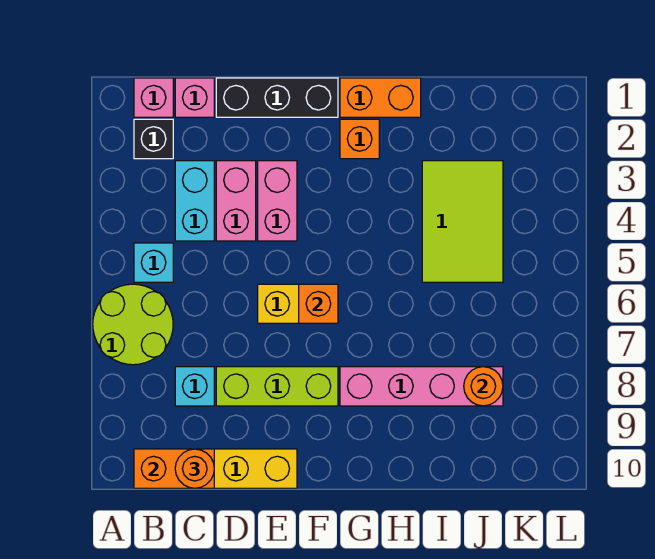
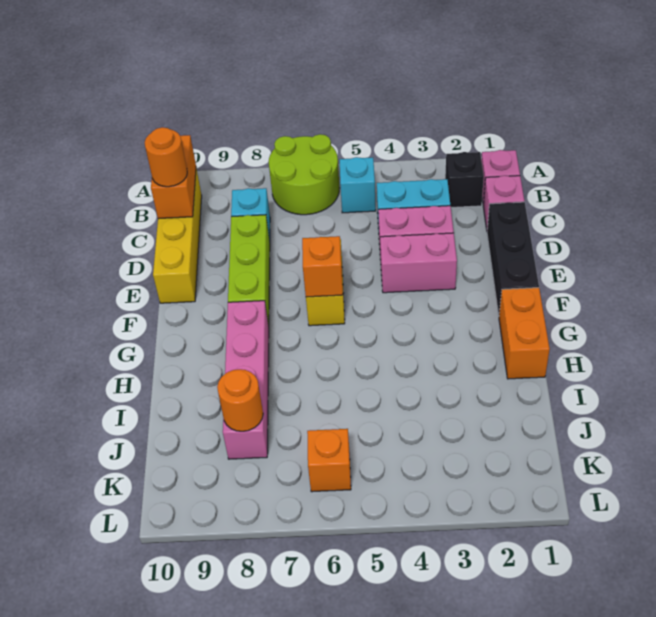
orange brick G2 level 1 -> orange brick K6 level 1
lime tile I3:J5 level 1 -> none

